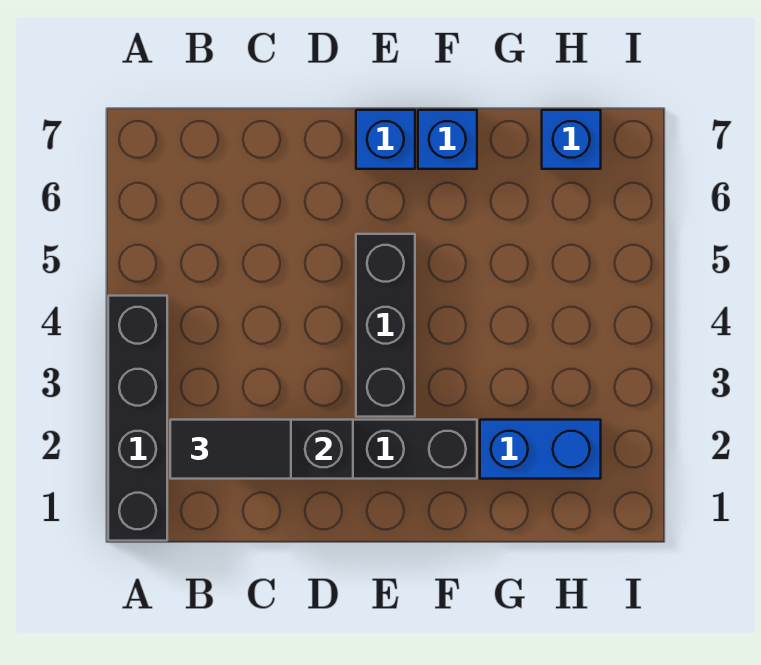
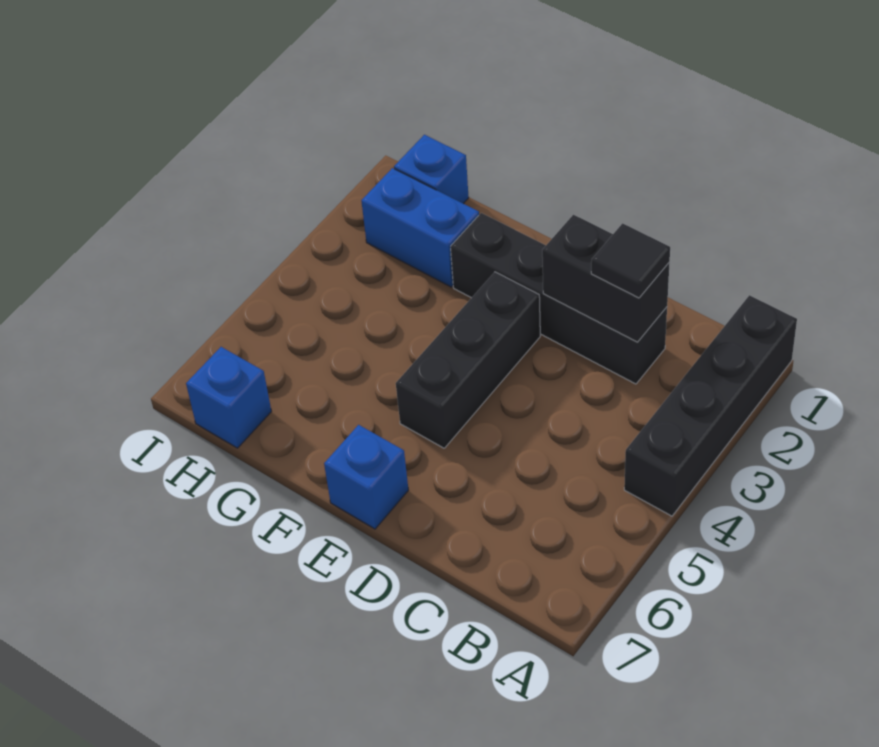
black tile B2:C2 level 3 -> black tile C2 level 3
blue brick F7 level 1 -> blue brick H1 level 1

